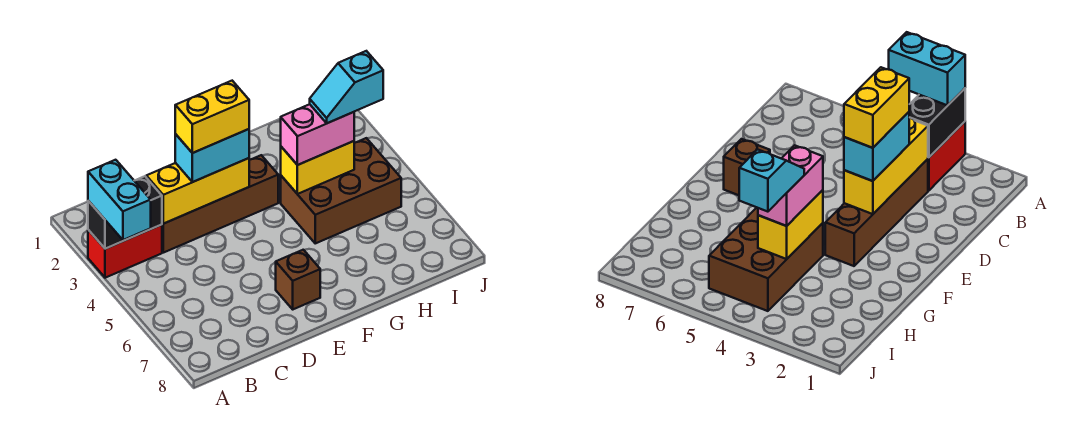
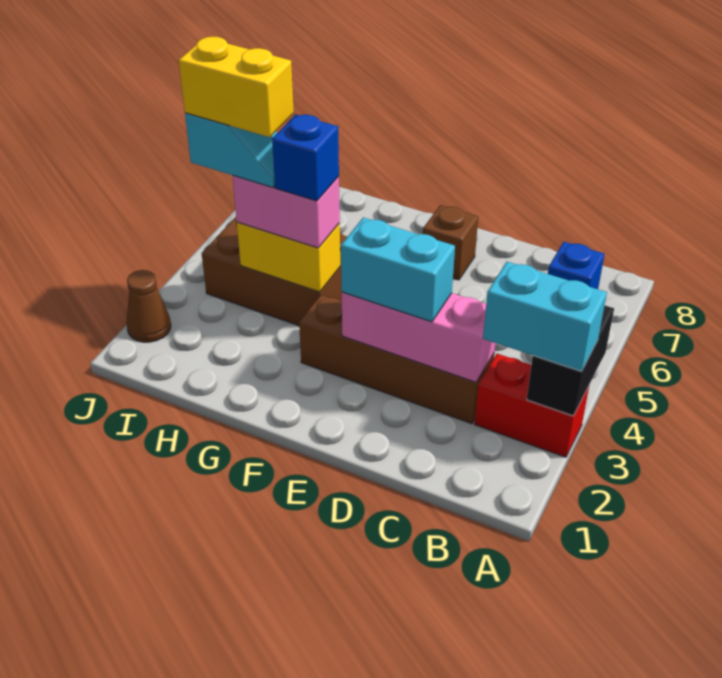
black brick A3:B3 level 2 -> black brick A3:A4 level 2
cyan brick A3:A4 level 3 -> cyan brick A3:B3 level 3
none -> blue brick B7 level 1
yellow brick C3:E3 level 2 -> pink brick C3:E3 level 2
yellow brick D3:E3 level 4 -> yellow brick H4:I4 level 5
none -> blue brick G4 level 4
none -> brown cone J2 level 1

